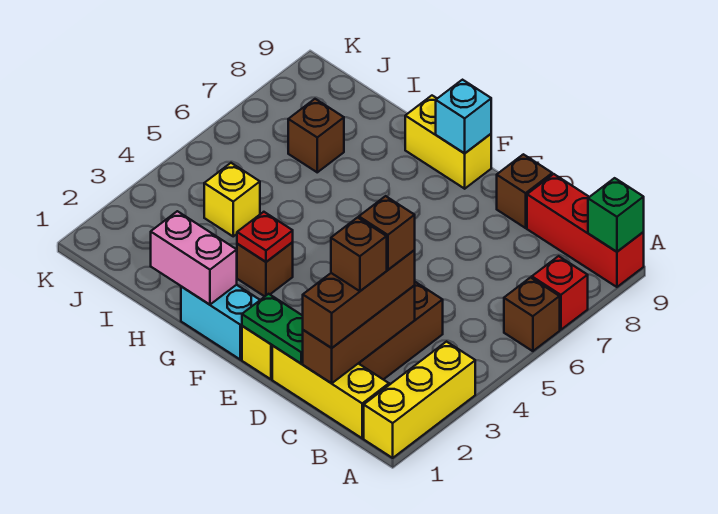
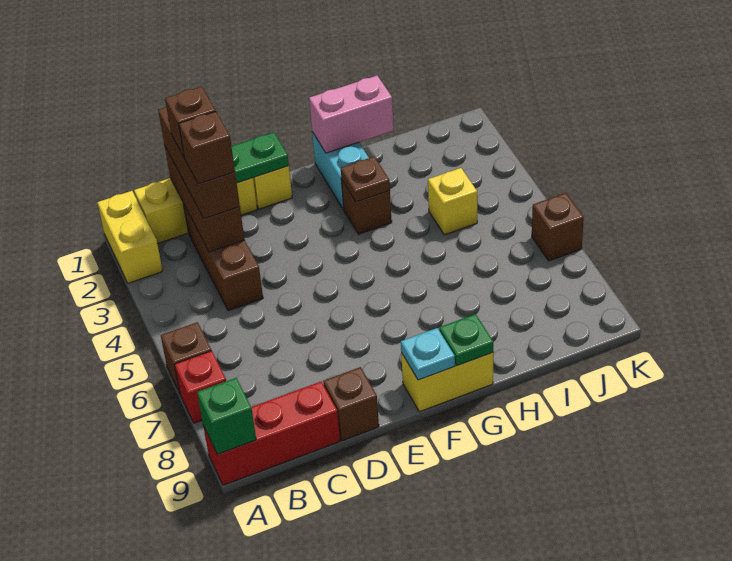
yellow brick A1:A3 level 1 -> yellow brick A1:A2 level 1
cyan brick F1:G1 level 1 -> cyan brick G1:G2 level 1
cyan brick F9 level 2 -> cyan plate F9 level 2
red plate G3 level 2 -> brown plate G3 level 2
none -> green plate G9 level 2
brown brick I7 level 1 -> brown brick K6 level 1

